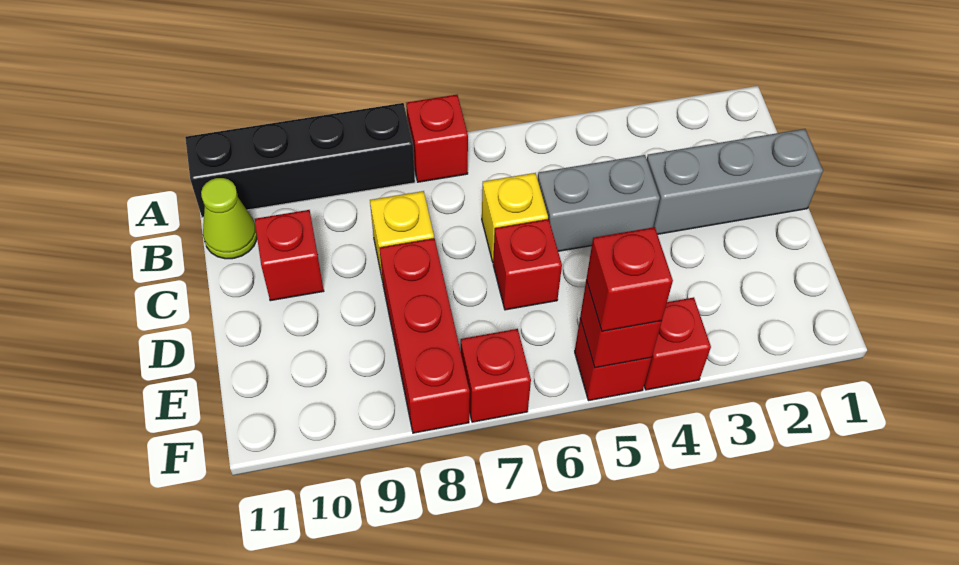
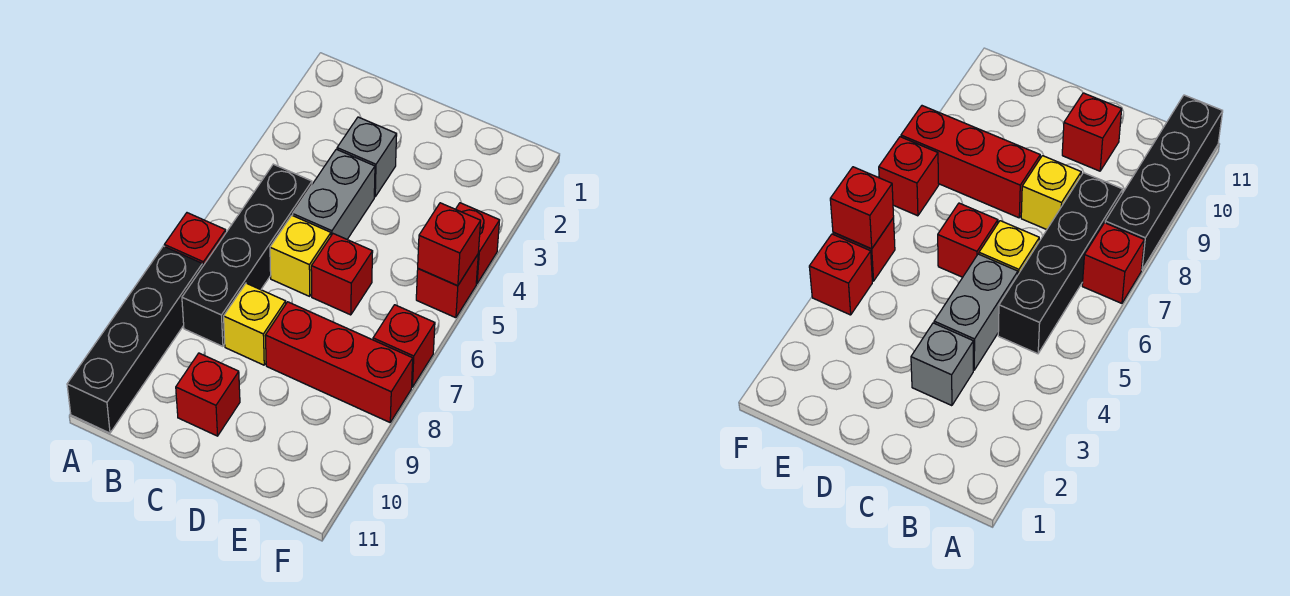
none -> black brick B5:B8 level 1
lime cone B11 level 1 -> none
grey brick C1:C3 level 1 -> grey brick C3 level 1
red brick F5 level 3 -> none

